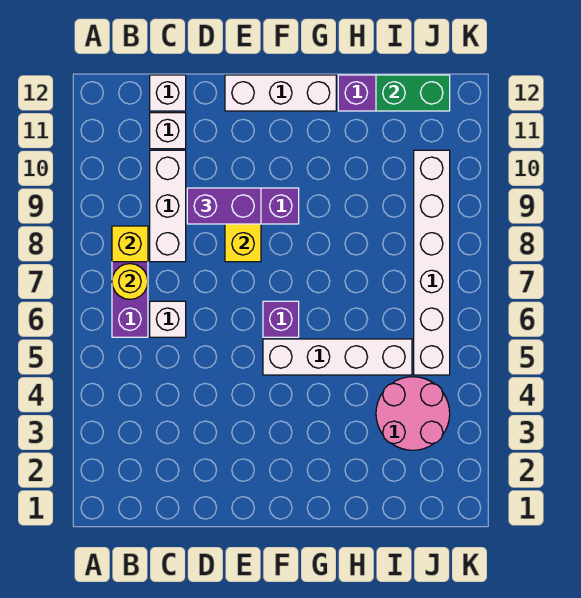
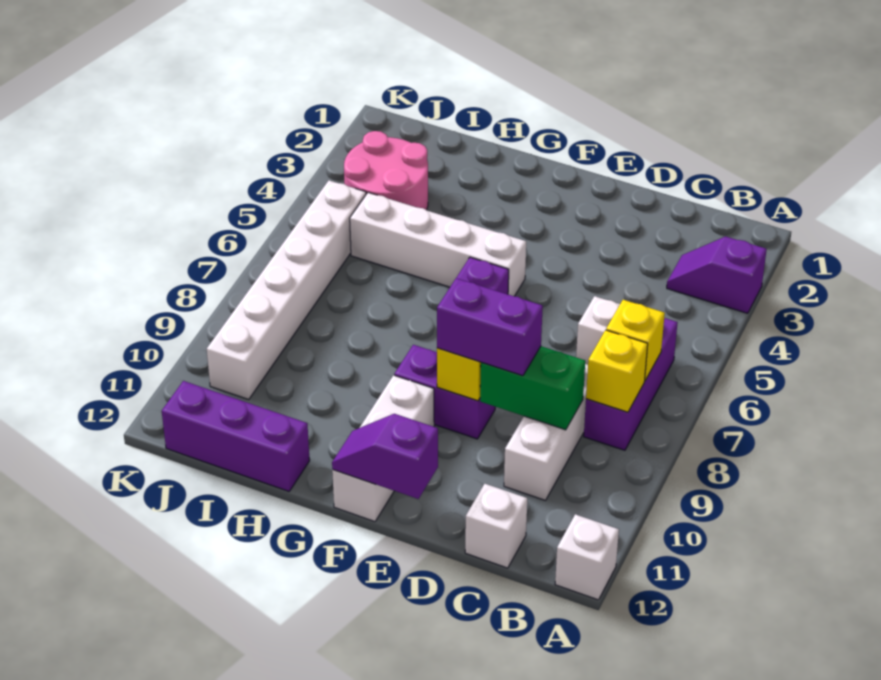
none -> purple slope A3:B3 level 1 top A
yellow round brick B7 level 2 -> yellow brick B7 level 2
white brick C11 level 1 -> white brick A12 level 1
white brick E12:G12 level 1 -> white brick F10:F12 level 1
none -> purple slope E12:F12 level 2 top E
green brick I12:J12 level 2 -> green brick C9:D9 level 2

